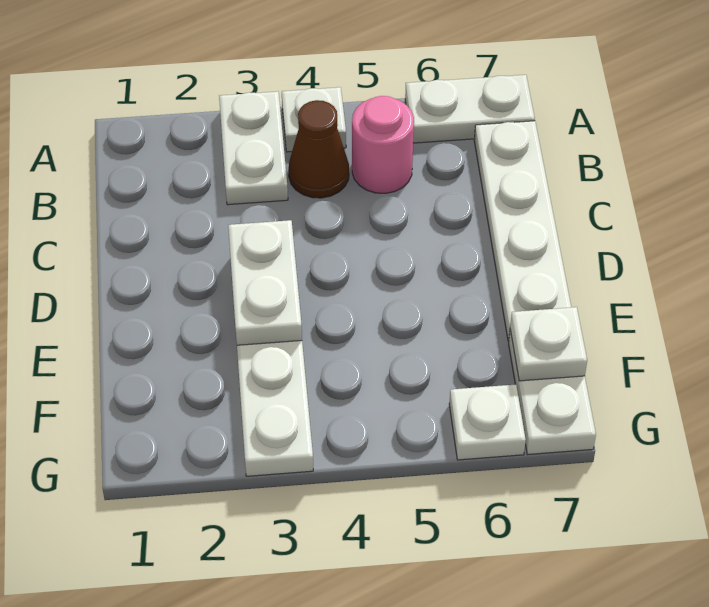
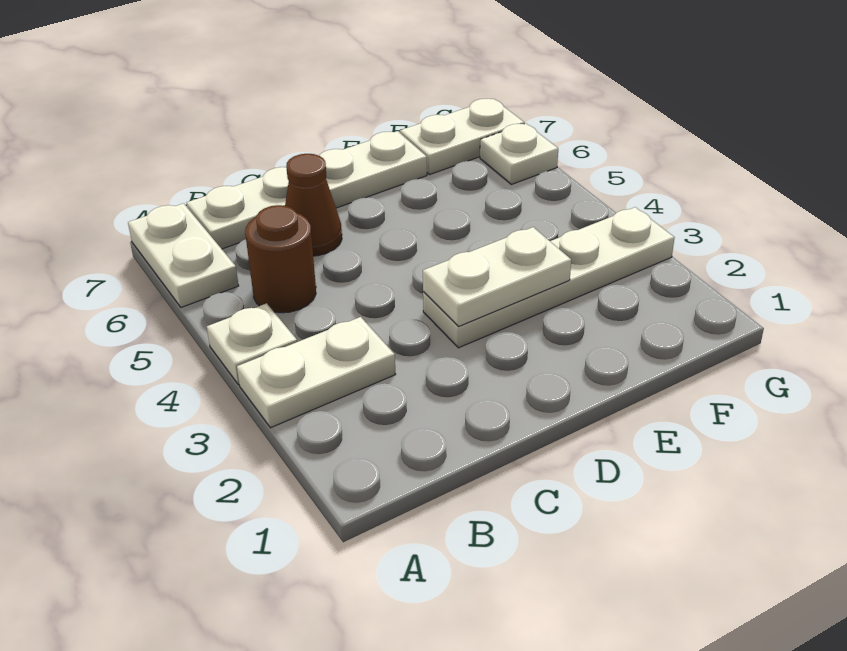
brown cone B4 level 1 -> brown cone C6 level 1
pink round brick B5 level 1 -> brown round brick B5 level 1
white plate F7 level 2 -> none

